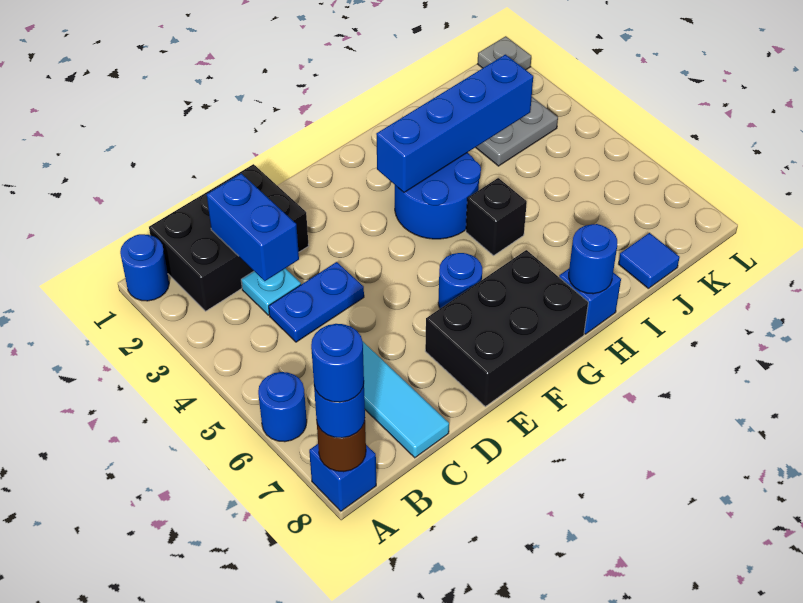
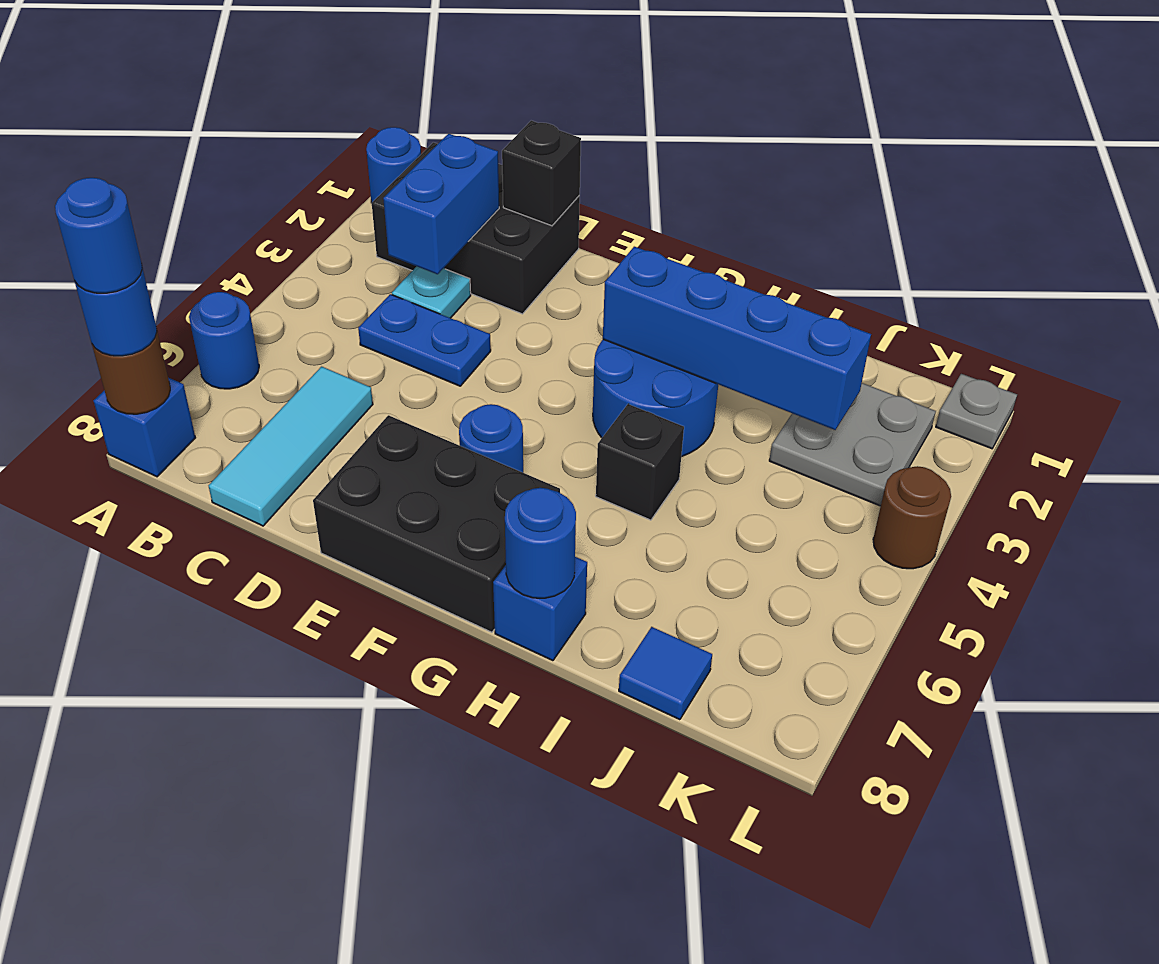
none -> black brick D1 level 2
none -> brown round brick L4 level 1

